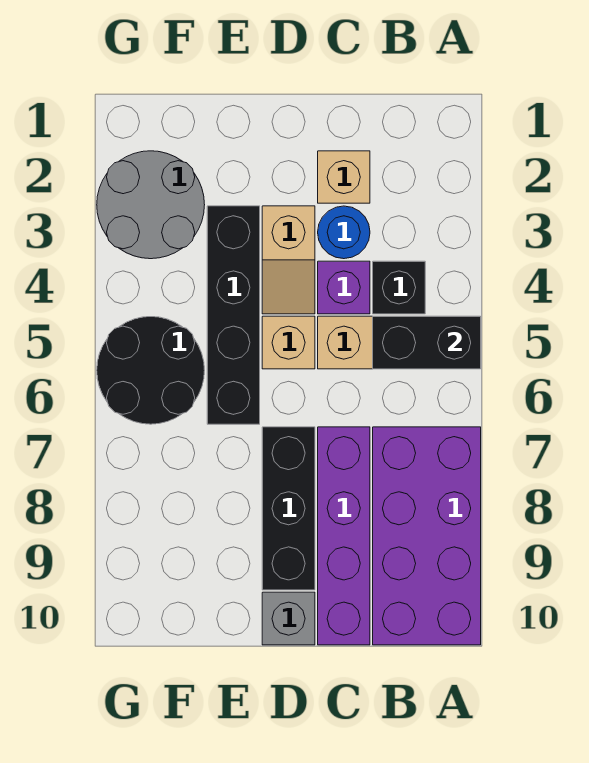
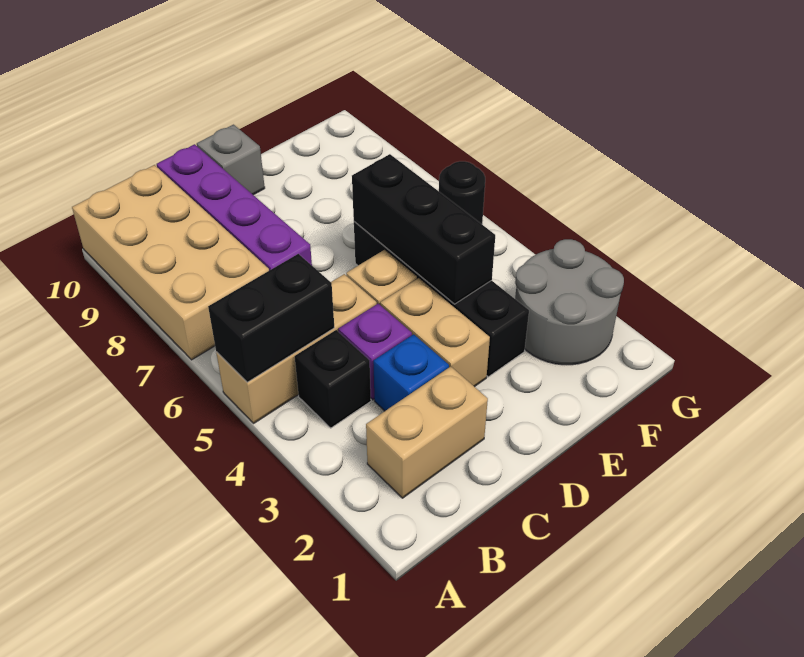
purple brick A7:B10 level 1 -> tan brick A7:B10 level 1
tan brick C2 level 1 -> tan brick B2:C2 level 1
blue round brick C3 level 1 -> blue brick C3 level 1
tan slope D3:D4 level 1 top 3 -> tan brick D3:D4 level 1
black brick D7:D9 level 1 -> black brick E4:E6 level 2
black round brick F5:G6 level 1 -> black round brick G6 level 1

